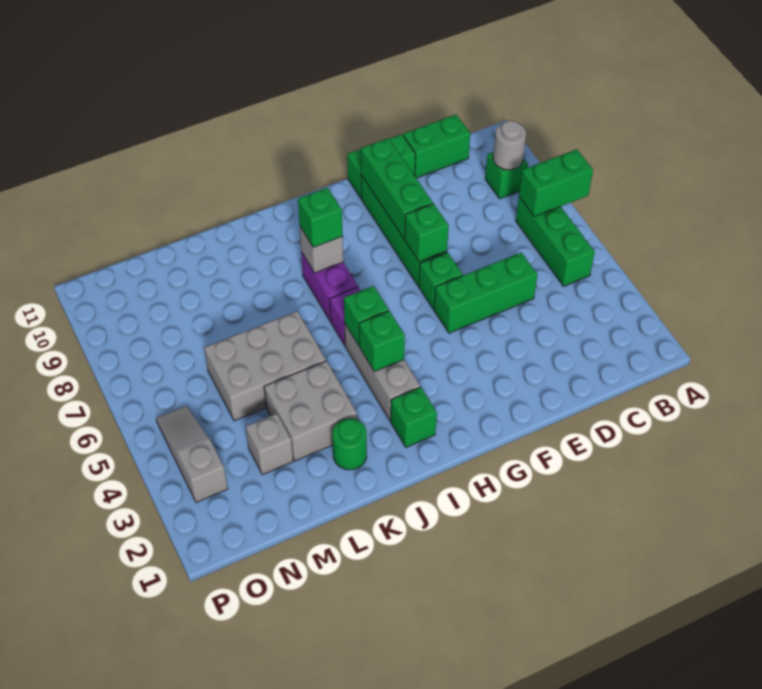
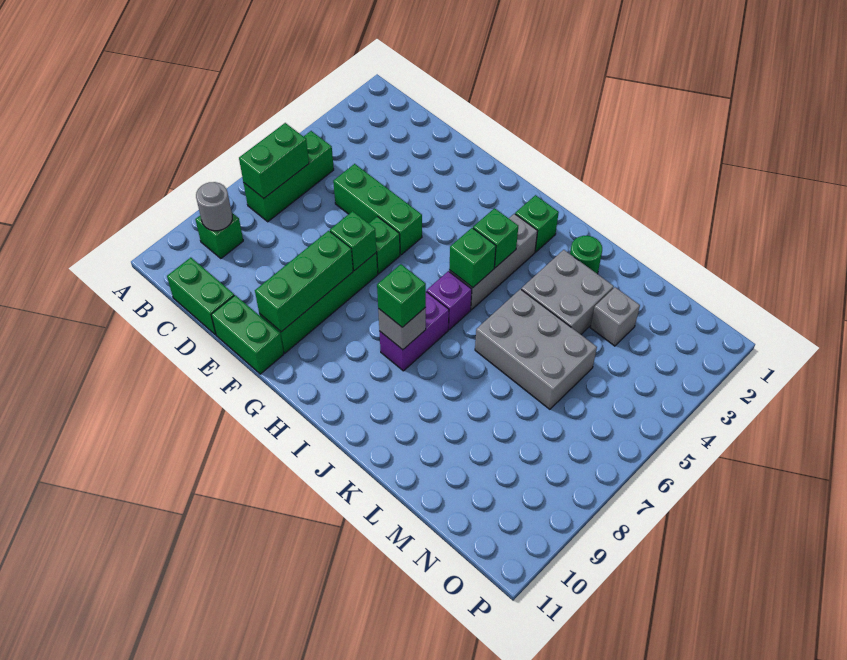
green brick A7:B7 level 2 -> green brick B6:B7 level 2
grey slope O3:O5 level 1 top 3 -> none

